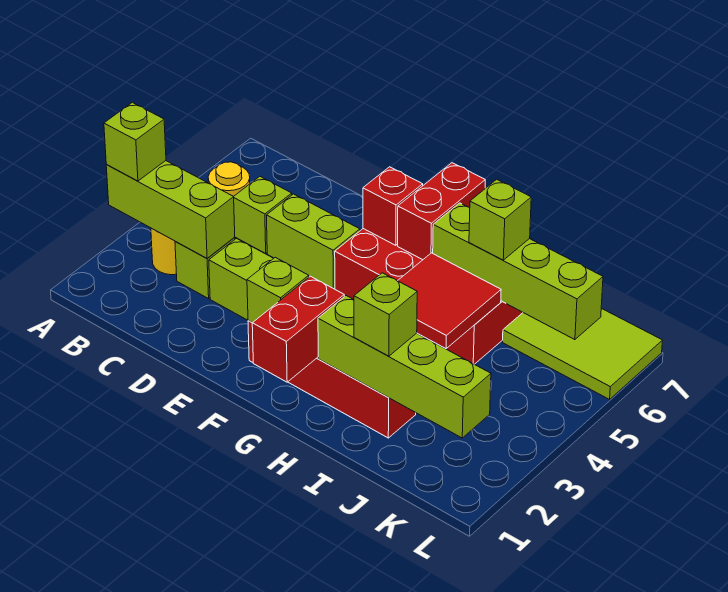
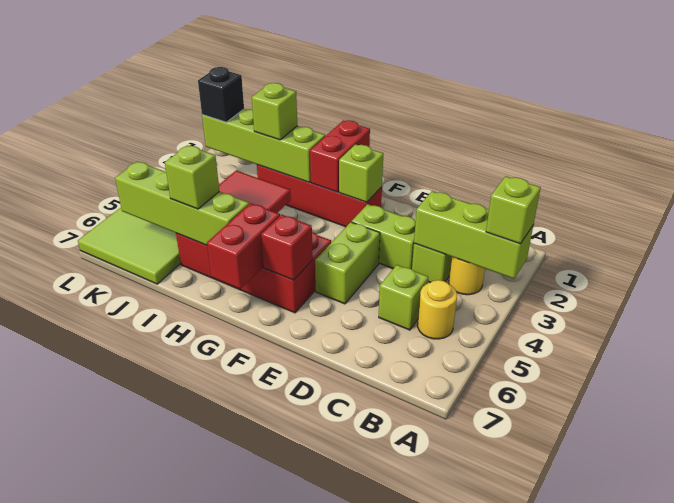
lime brick D5:E5 level 1 -> lime brick E4:E5 level 1
none -> black brick K2 level 3

